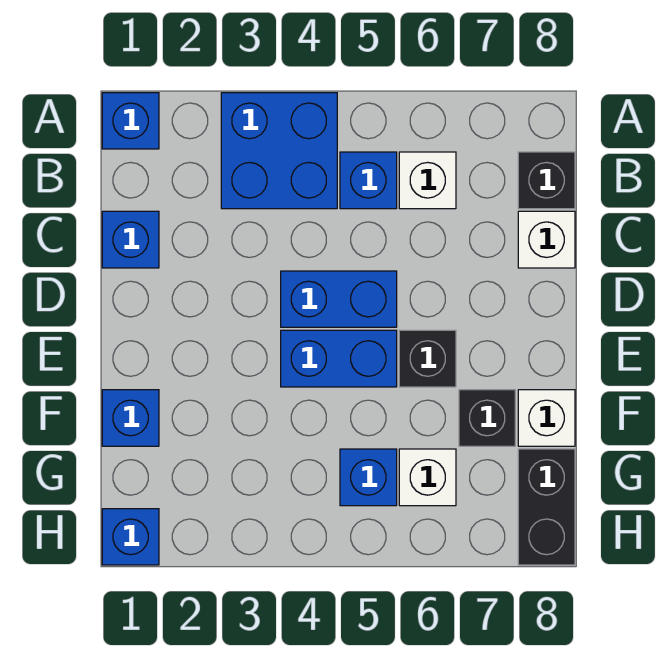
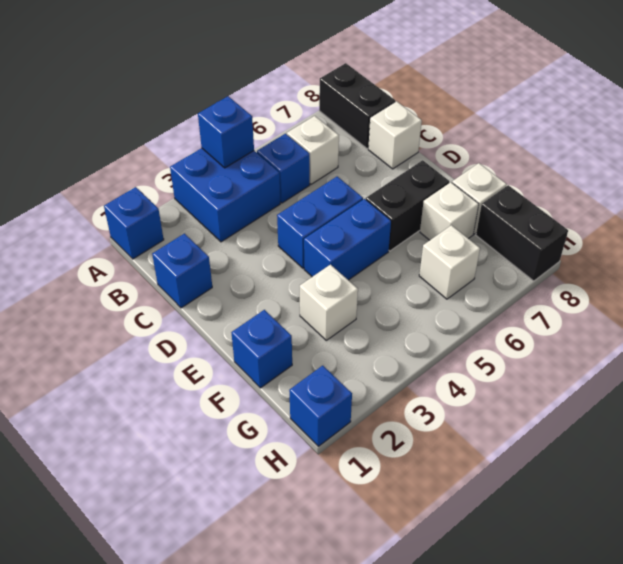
black brick B8 level 1 -> black brick A8:B8 level 1
black brick E6 level 1 -> black brick E6:E7 level 1
none -> white brick F3 level 1
black brick F7 level 1 -> white brick F7 level 1
blue brick G5 level 1 -> blue brick A4 level 2

